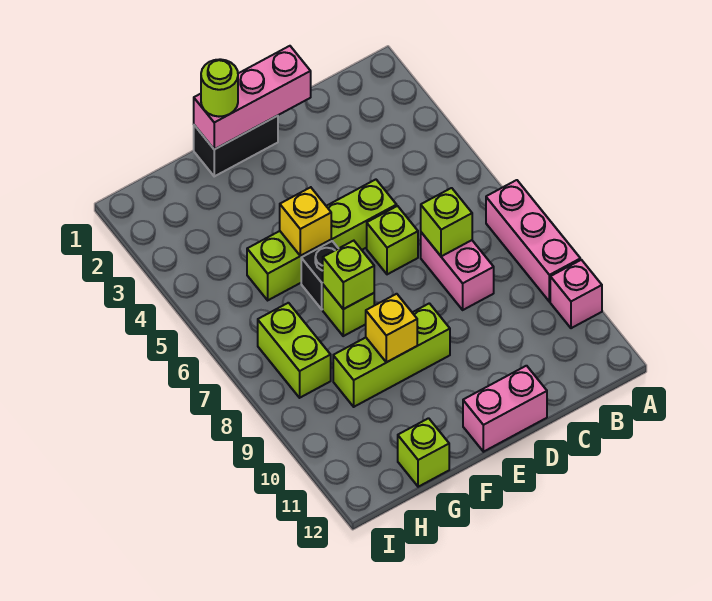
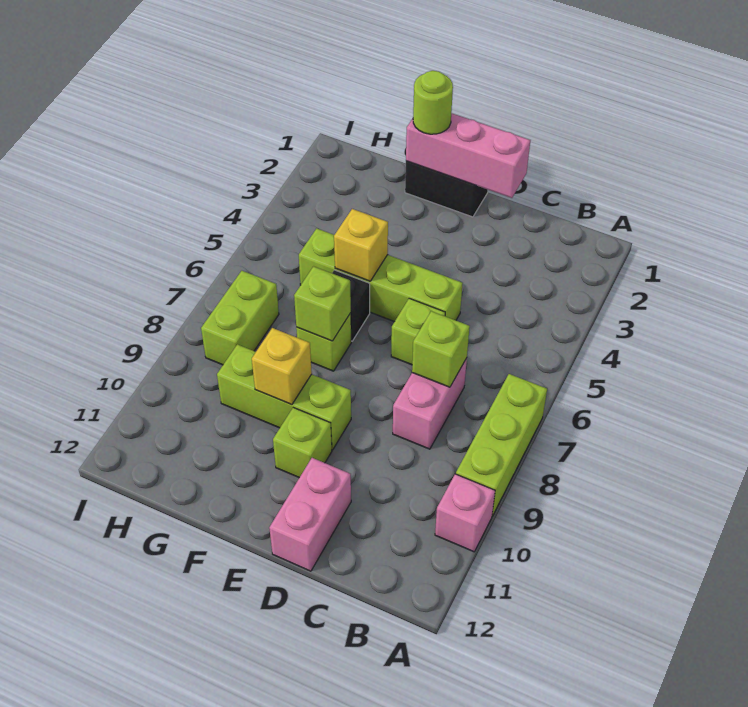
pink brick A7:A9 level 1 -> lime brick A7:A9 level 1
pink brick D12:E12 level 1 -> pink brick D11:D12 level 1
lime brick G12 level 1 -> lime brick E10 level 1

